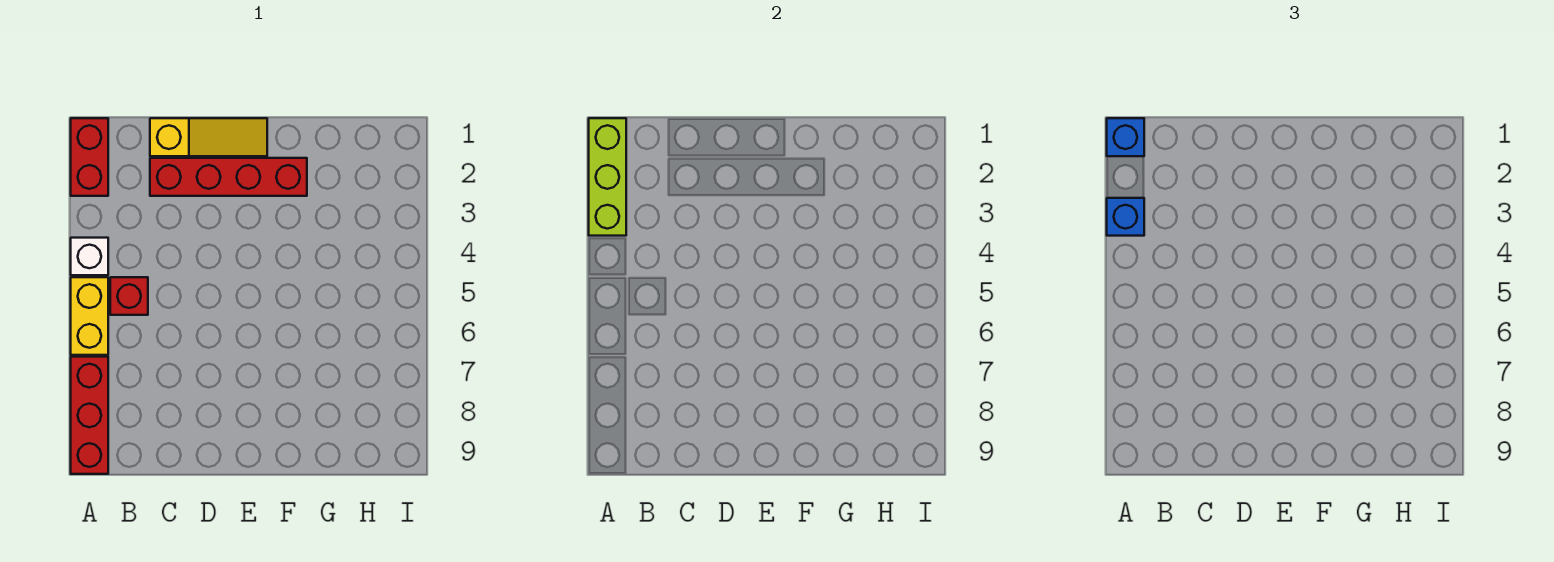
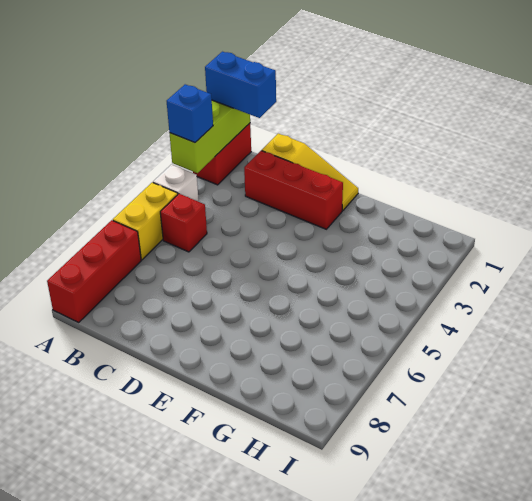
blue brick A1 level 3 -> blue brick A1:B1 level 3
red brick C2:F2 level 1 -> red brick C2:E2 level 1

